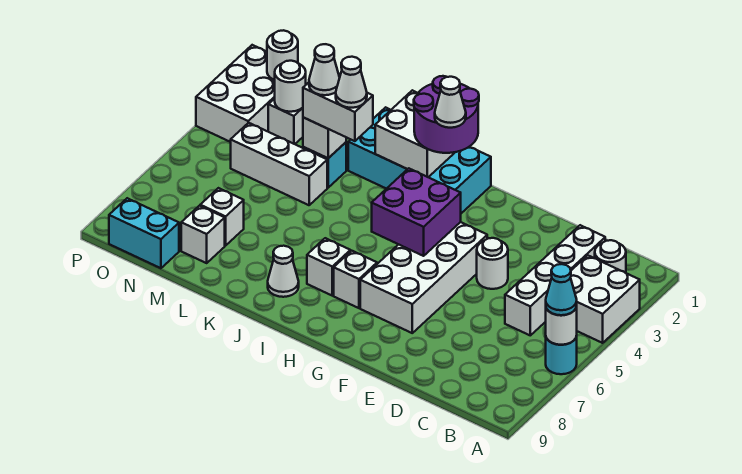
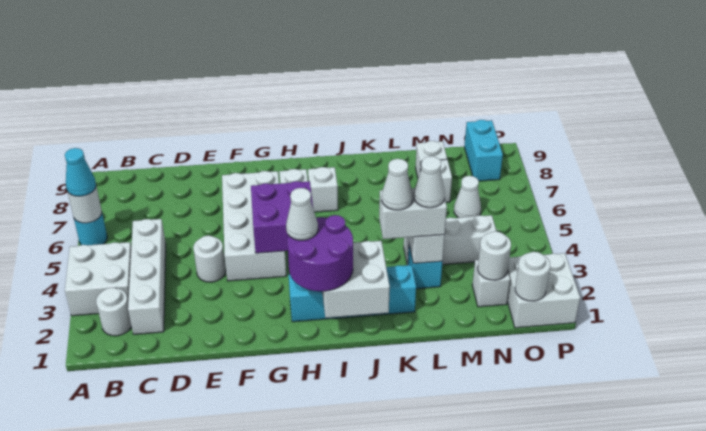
cyan brick H1:K2 level 1 -> cyan brick H2:K2 level 1
white cone J8 level 1 -> white cone N6 level 1
cyan brick N9:O9 level 1 -> cyan brick O8:O9 level 1
white brick O1:P3 level 1 -> white brick O1:P2 level 1

